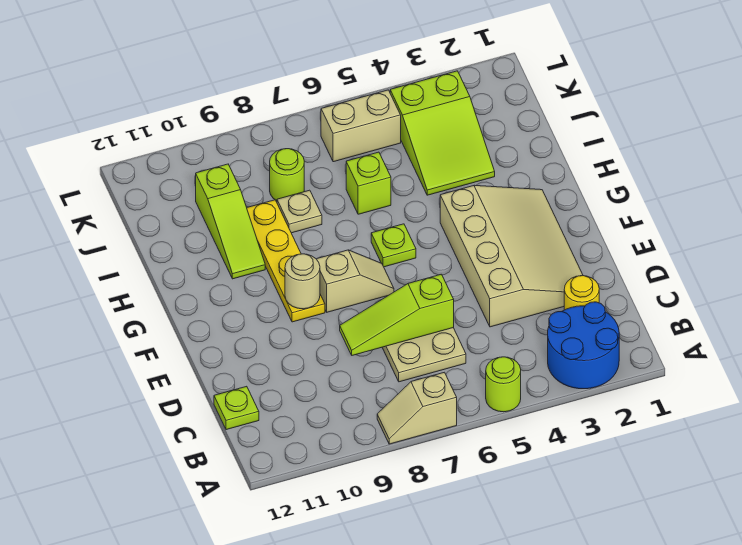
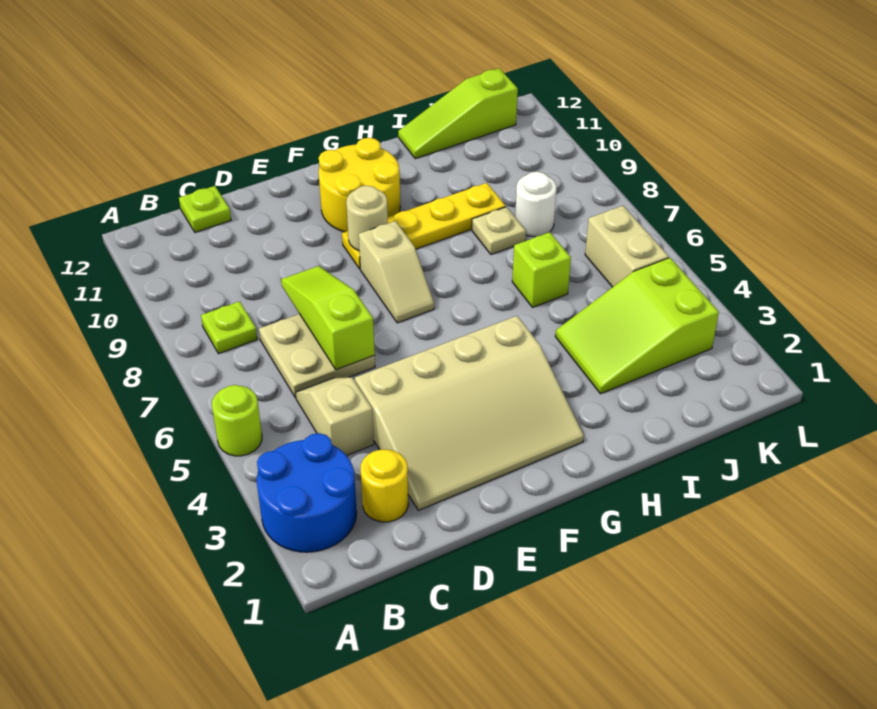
tan slope A7:A8 level 1 top 7 -> tan slope C4:C5 level 1 top 4
none -> yellow round brick F10:G11 level 1
lime plate G6 level 1 -> lime plate B8 level 1
lime slope H10:J10 level 1 top J -> lime slope I12:K12 level 1 top K
lime round brick J8 level 1 -> white round brick J8 level 1

